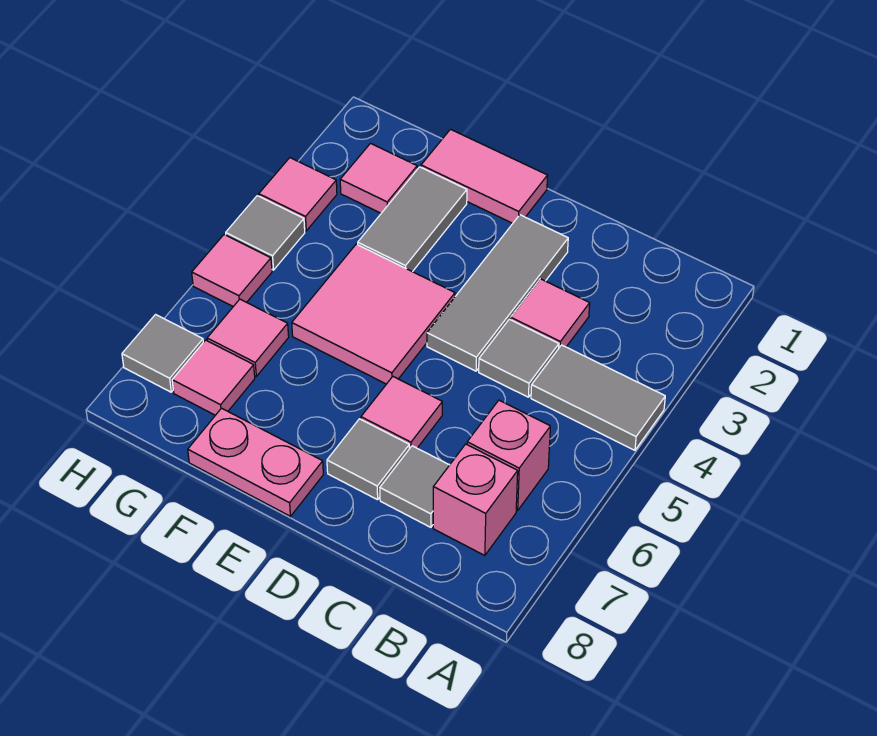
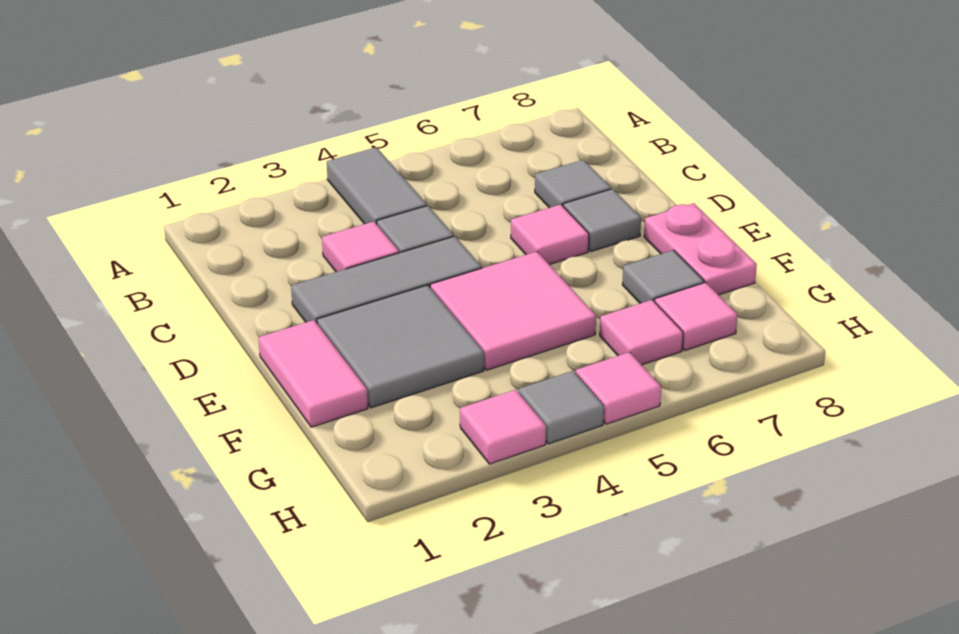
pink brick B6 level 1 -> none
pink brick B7 level 1 -> none
grey tile F2:F3 level 1 -> grey tile E2:F3 level 1
pink tile G2 level 1 -> none
grey tile H7 level 1 -> grey tile F7 level 1

